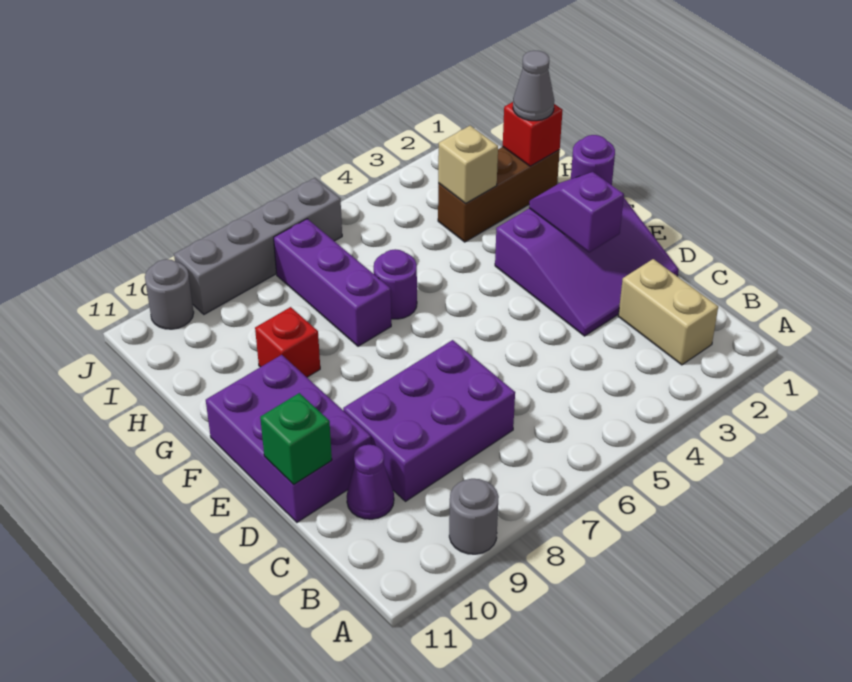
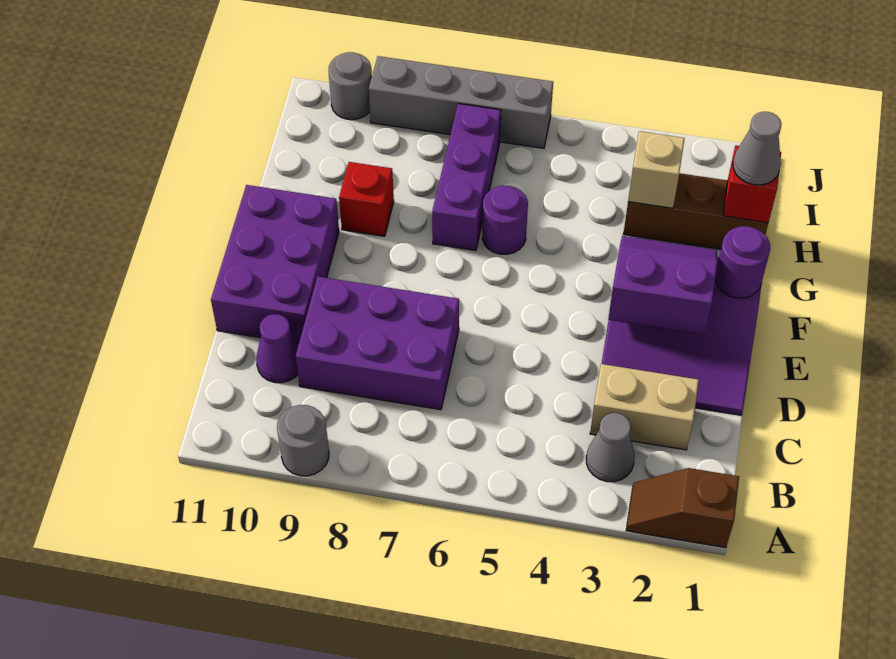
none -> brown slope A1:A2 level 1 top 1
tan brick B2:C2 level 1 -> tan brick C2:C3 level 1
none -> grey cone B3 level 1
green brick D11 level 2 -> none
purple slope E2:F2 level 2 top E -> purple slope E2:F3 level 2 top E

